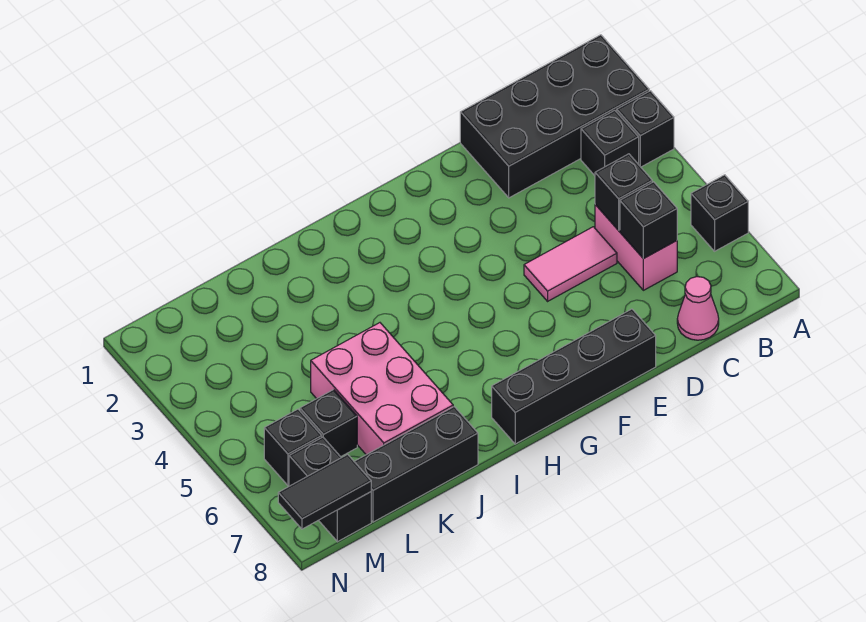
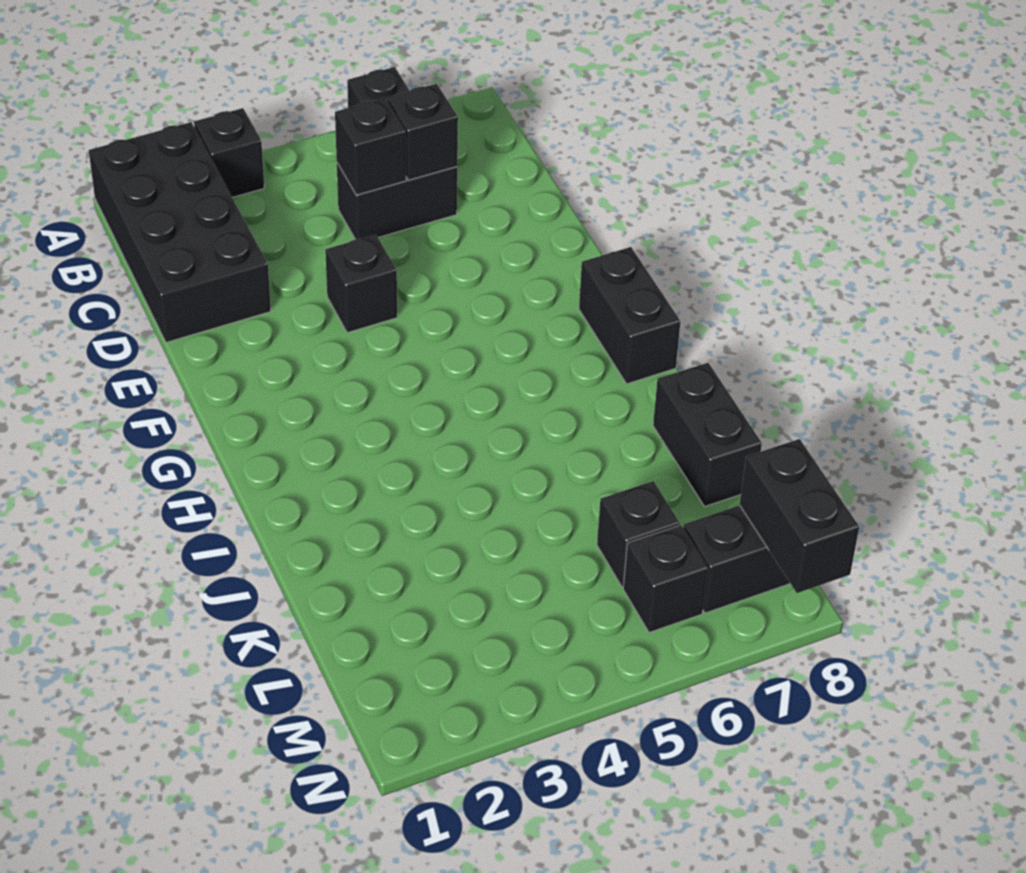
black brick B3 level 1 -> black brick E4 level 1
pink brick C5:C6 level 1 -> black brick C5:C6 level 1
pink cone C8 level 1 -> none
pink tile D5:E5 level 1 -> none
black brick E8:H8 level 1 -> black brick G8:H8 level 1
pink brick J5:K7 level 1 -> none
black brick J8:L8 level 1 -> black brick J8:K8 level 1
black tile M8:N8 level 2 -> black brick M8:N8 level 2

